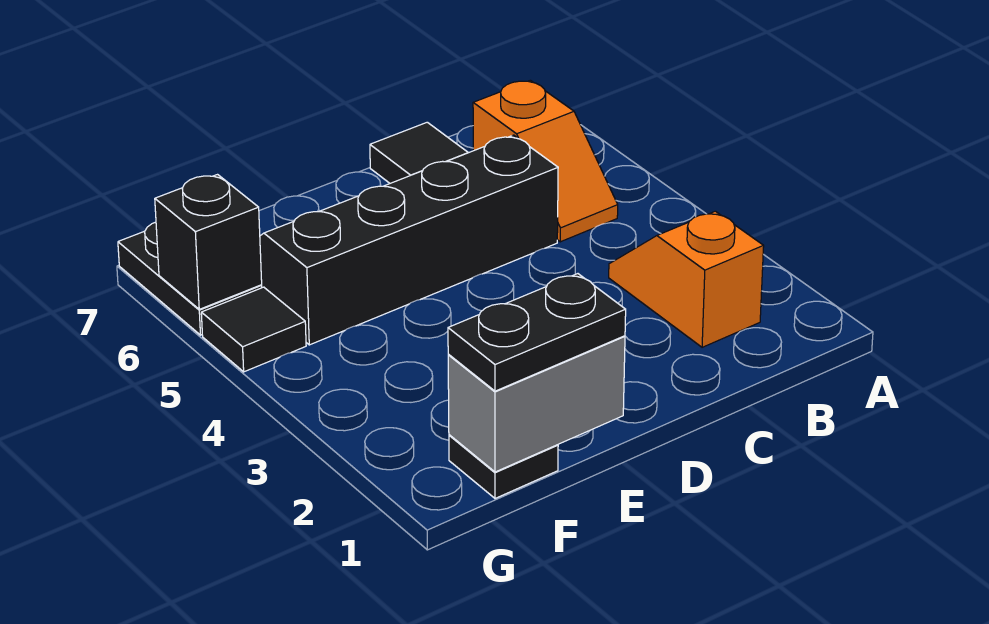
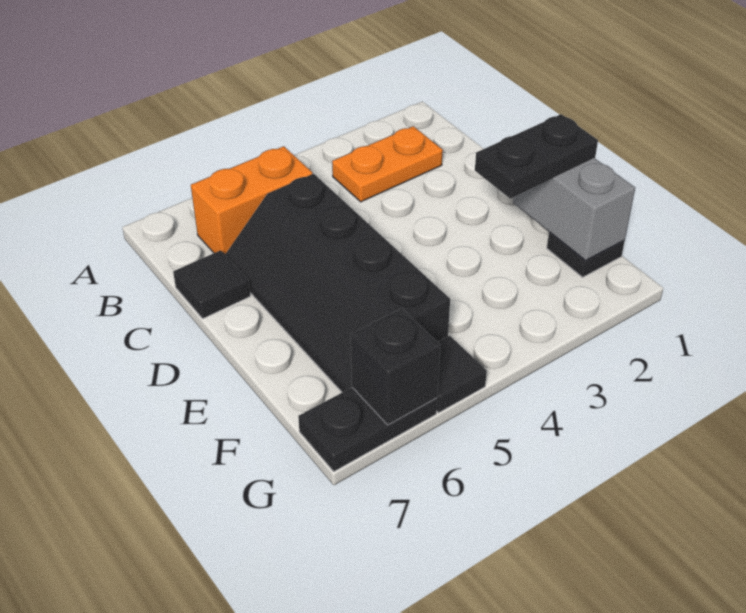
orange slope B2:B3 level 1 top 2 -> orange plate B2:B3 level 1
orange slope B5:B6 level 1 top 6 -> orange brick B5:B6 level 1
black plate E1:F1 level 3 -> black plate E1:E2 level 3

